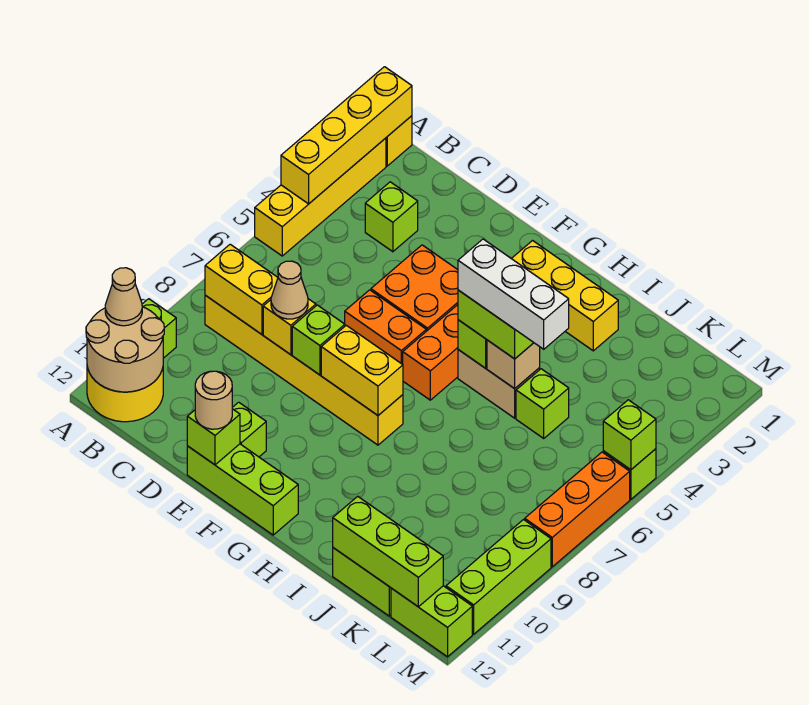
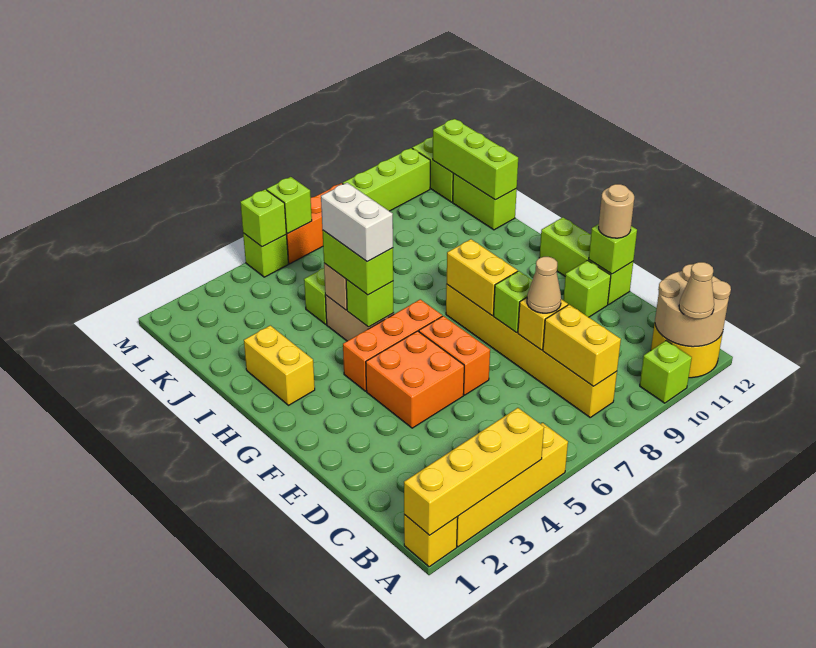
lime brick C3 level 1 -> lime brick M6 level 2
yellow brick G2:I2 level 1 -> yellow brick H2:I2 level 1
white brick H5:J5 level 4 -> white brick H5:I5 level 4

